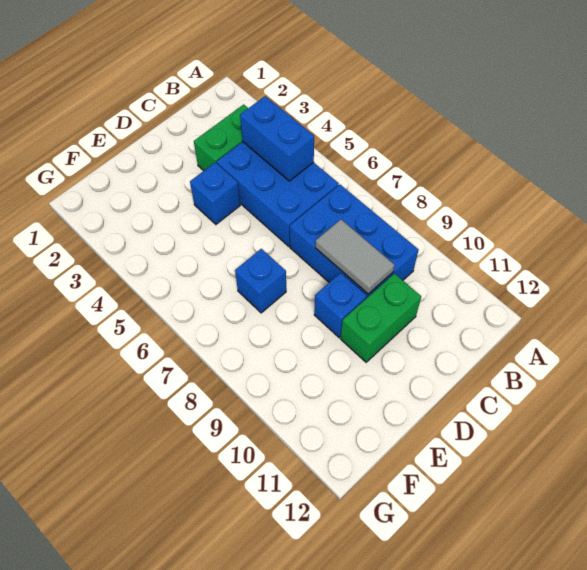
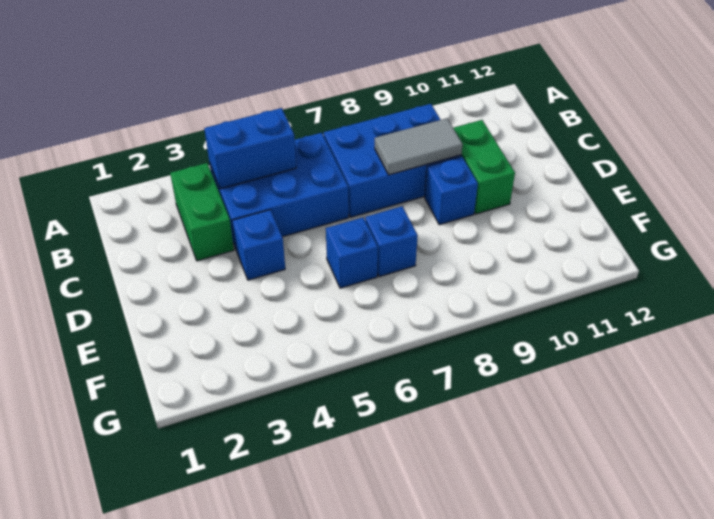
none -> blue brick E6 level 1

